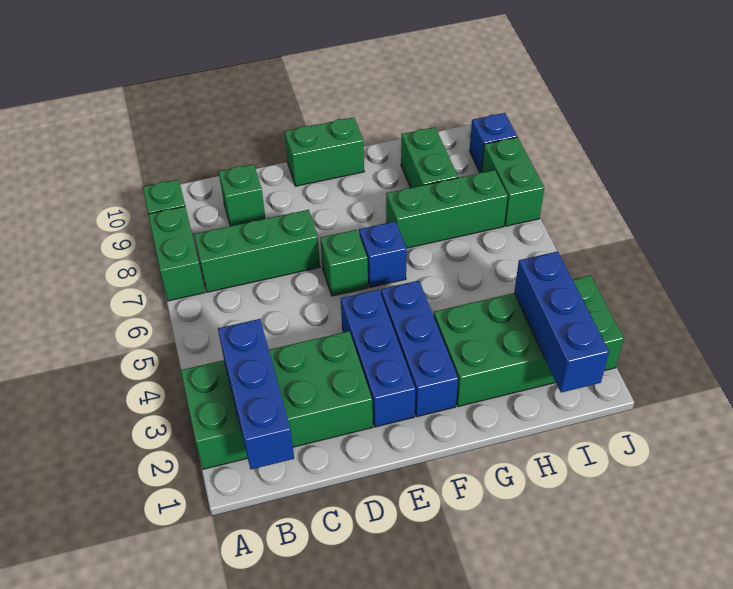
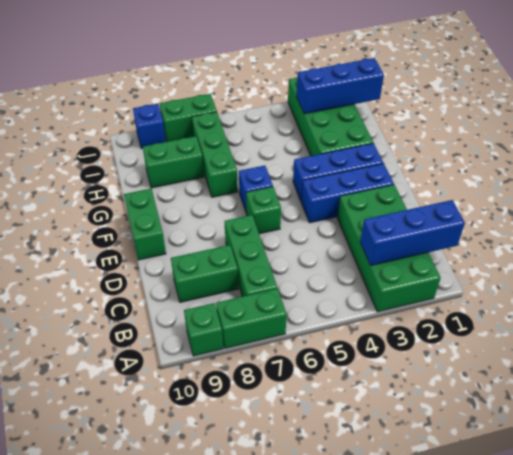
green brick C9 level 1 -> green brick C8:C9 level 1

